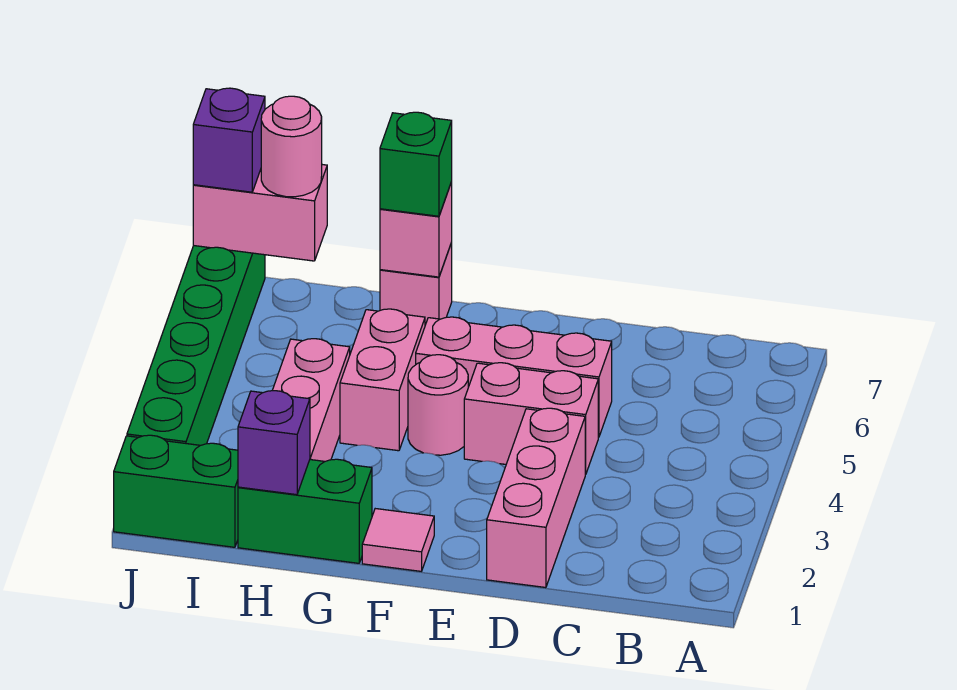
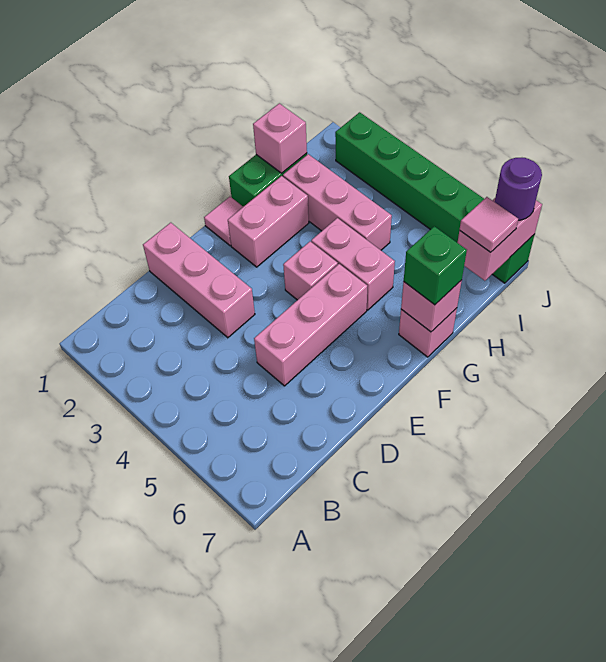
pink brick D4:E4 level 1 -> pink brick F2:G2 level 1
pink round brick F4 level 1 -> pink brick F4 level 1
purple brick H1 level 2 -> pink brick H1 level 2
green brick I1:J1 level 1 -> none
pink round brick I7 level 3 -> pink tile I7 level 3
purple brick J7 level 3 -> purple round brick J7 level 3

